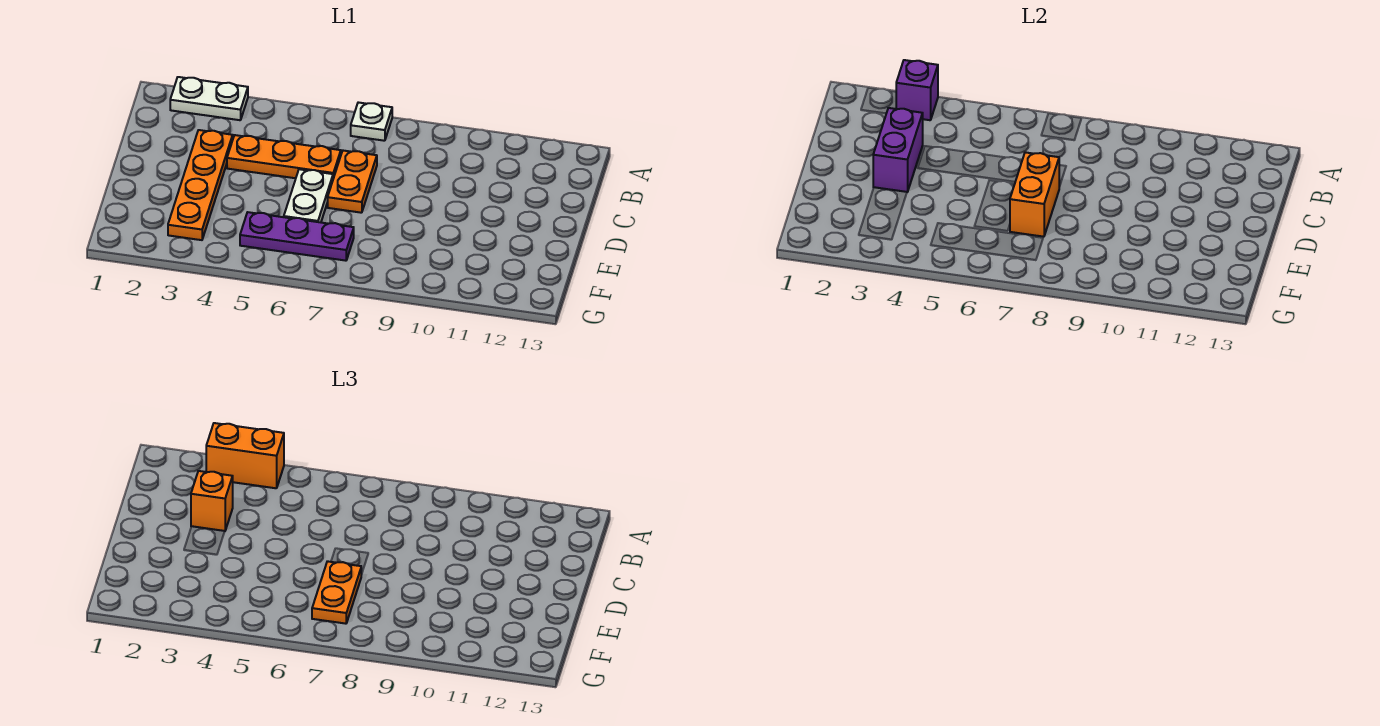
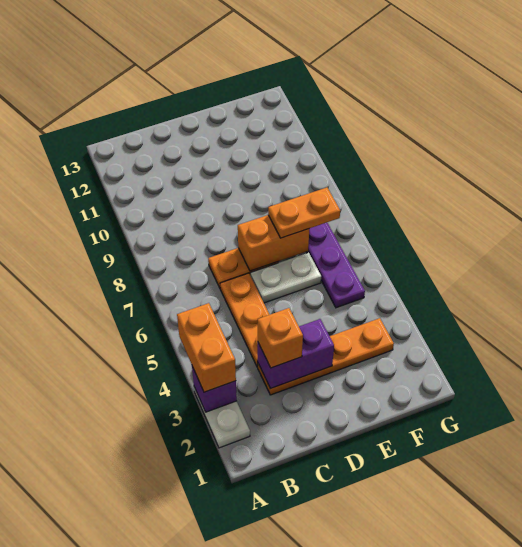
white plate A7 level 1 -> none

